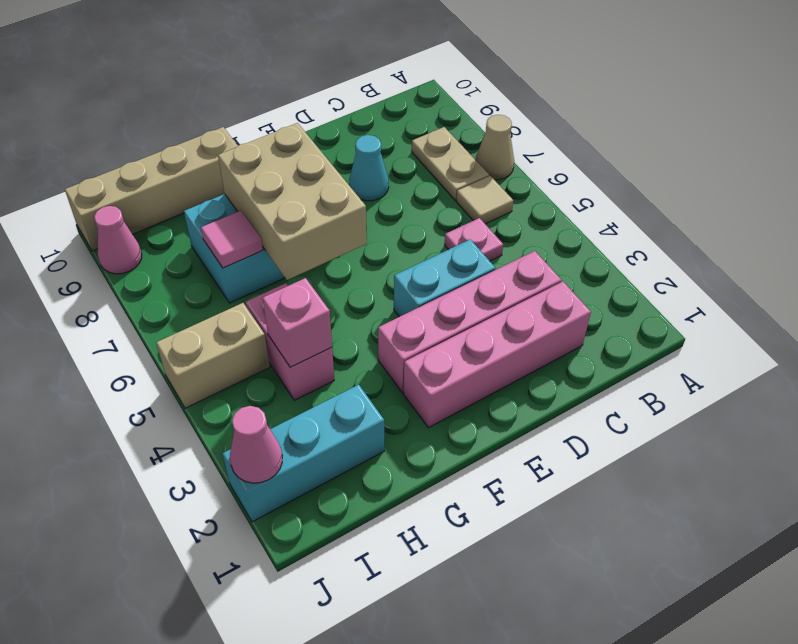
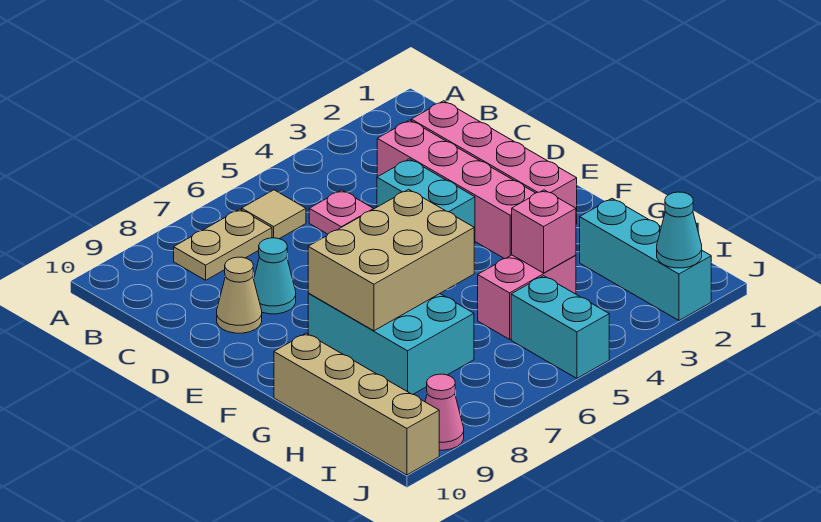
tan cone A7 level 1 -> tan cone D9 level 1
pink tile H7 level 2 -> none
tan brick I5:J5 level 1 -> cyan brick I5:J5 level 1
pink cone J2 level 2 -> cyan cone J2 level 2

